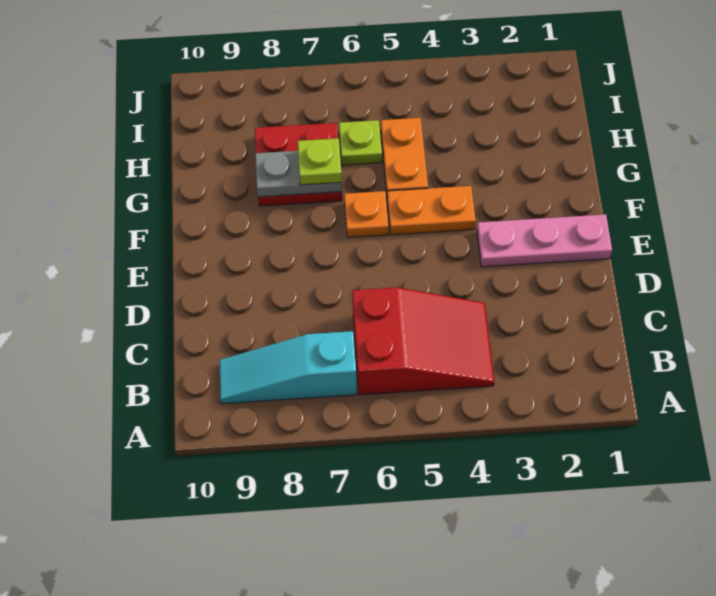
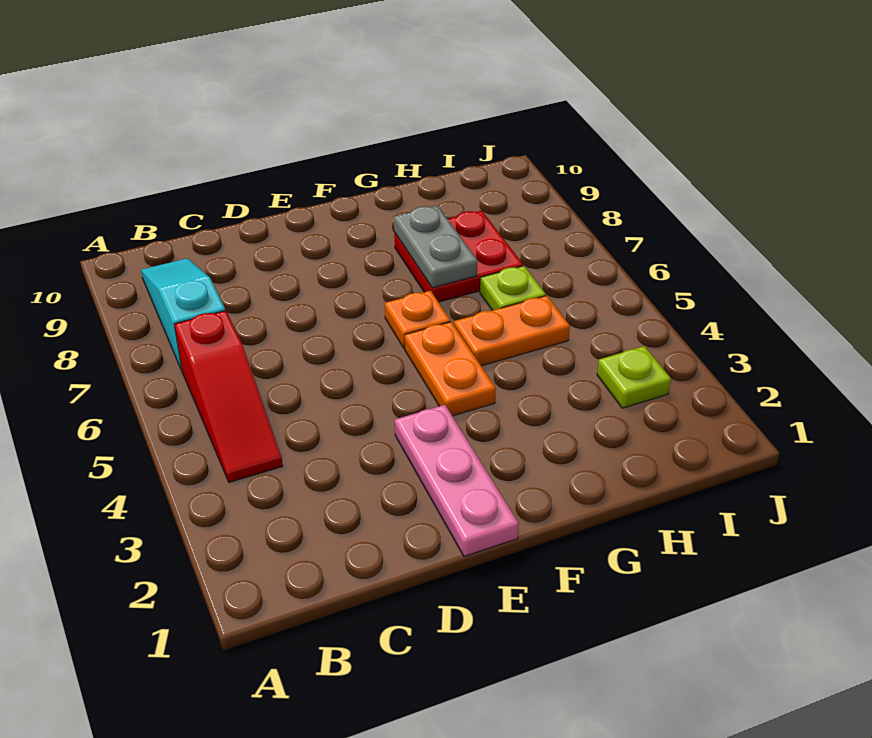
red slope B4:C6 level 1 top 6 -> red slope B4:B6 level 1 top 6
lime plate G7 level 3 -> lime plate I3 level 1

